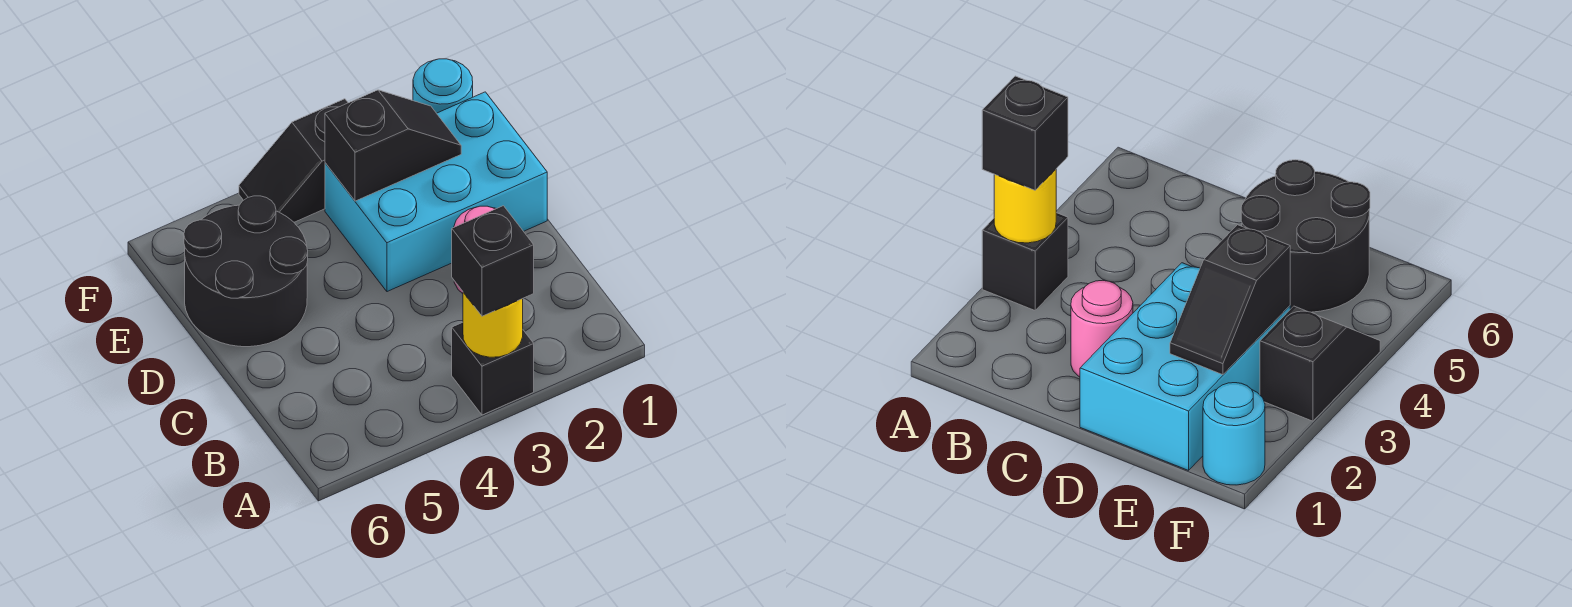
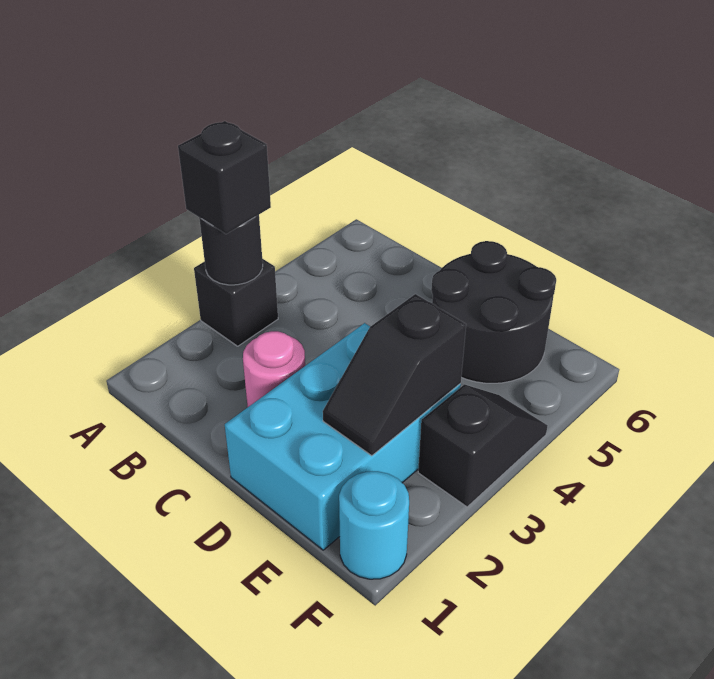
yellow round brick A3 level 2 -> black round brick A3 level 2

